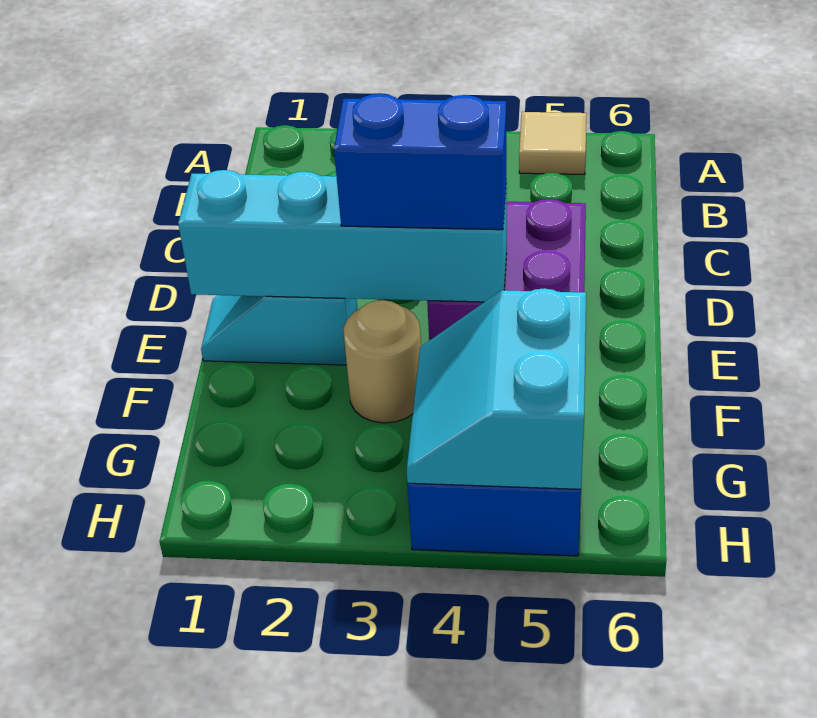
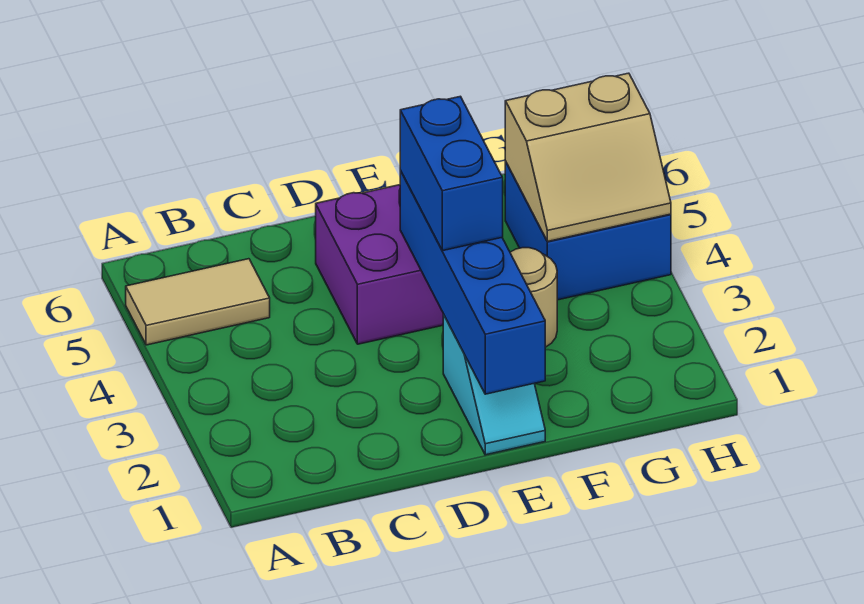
tan tile A5 level 1 -> tan tile A5:B5 level 1
cyan brick E1:E4 level 2 -> blue brick E1:E4 level 2
cyan slope G4:H5 level 2 top 5 -> tan slope G4:H5 level 2 top 5

